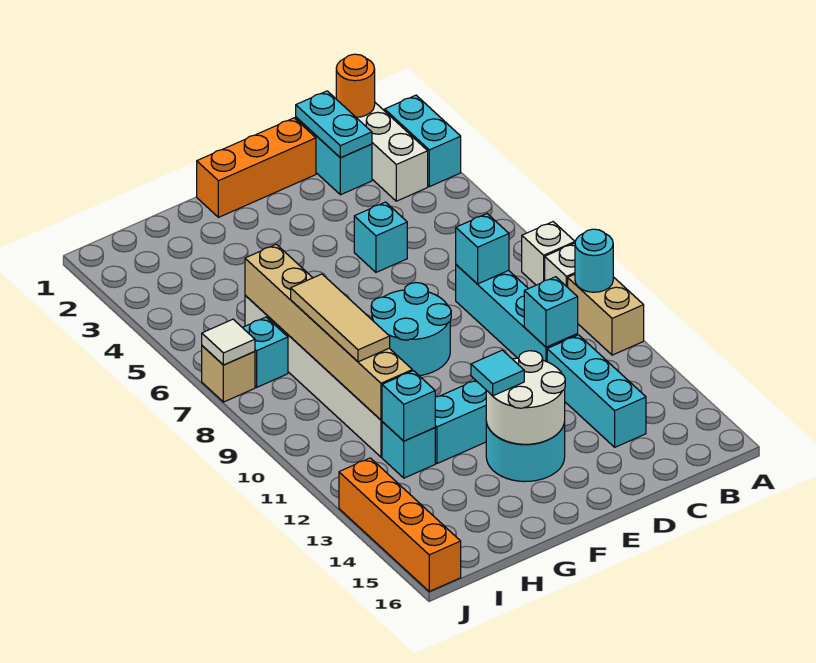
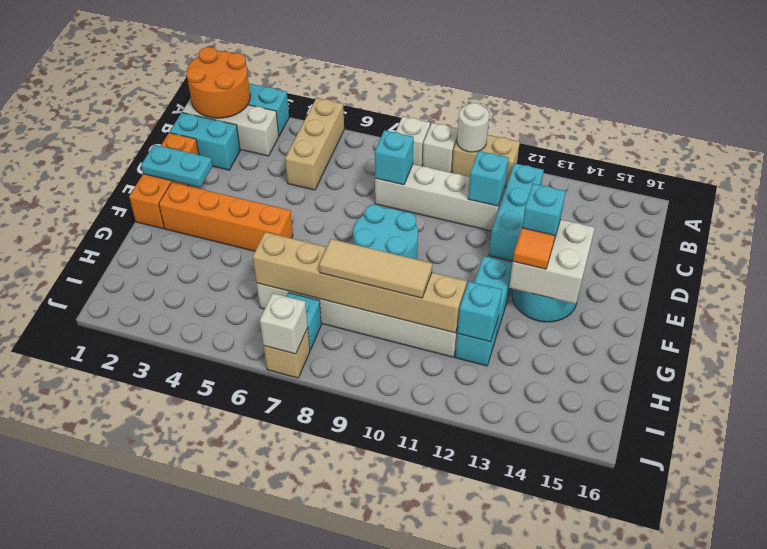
none -> tan brick A5:C5 level 1
cyan round brick A10 level 2 -> white round brick A10 level 2
orange round brick B1 level 2 -> orange round brick A1:B2 level 2
cyan plate C1:C2 level 2 -> cyan plate E1:E2 level 2
cyan brick C8:C11 level 1 -> white brick C8:C11 level 1
cyan brick C12:C14 level 1 -> cyan brick B12:D12 level 1
cyan brick D5 level 1 -> cyan brick E13 level 3
white round brick E13:F14 level 2 -> white brick E13:F14 level 2
cyan tile F13 level 3 -> orange tile F13 level 3
white tile J7 level 2 -> white brick J7 level 2
orange brick J13:J16 level 1 -> orange brick F2:F5 level 1

